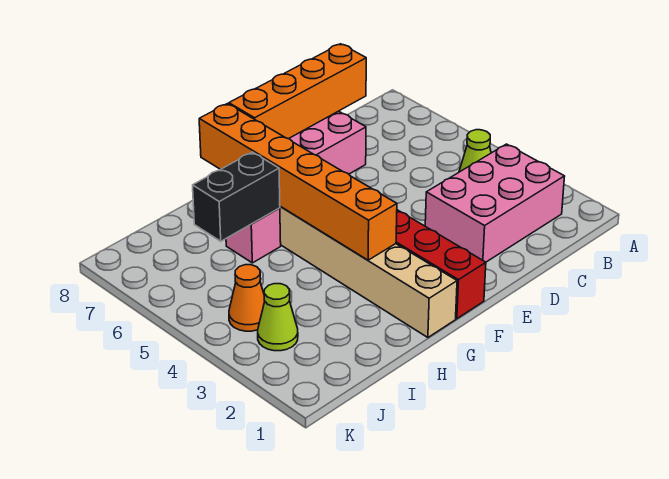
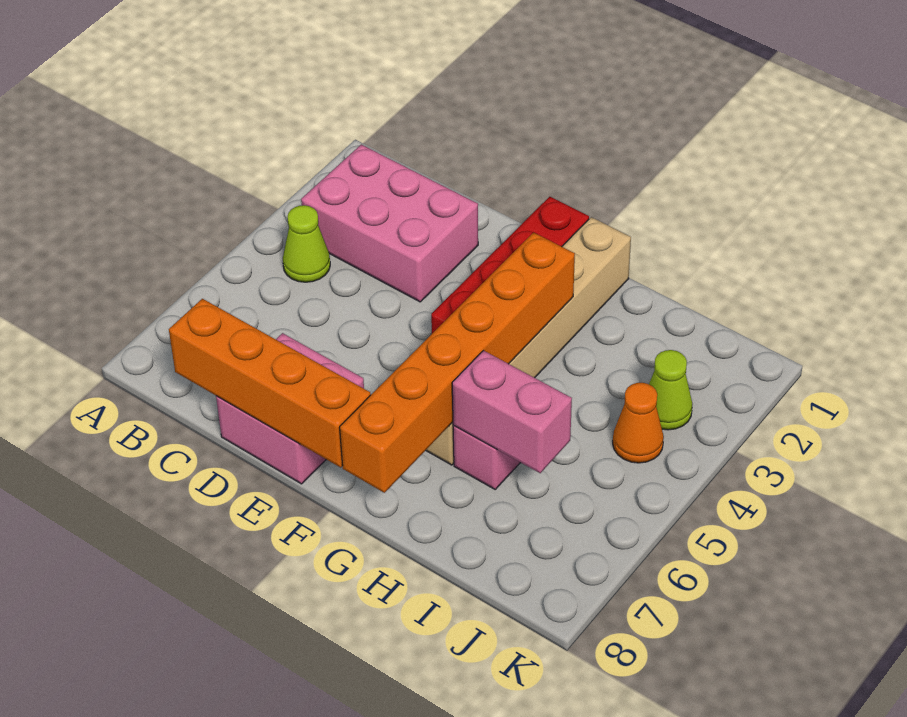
black brick H6:I6 level 2 -> pink brick H6:I6 level 2

